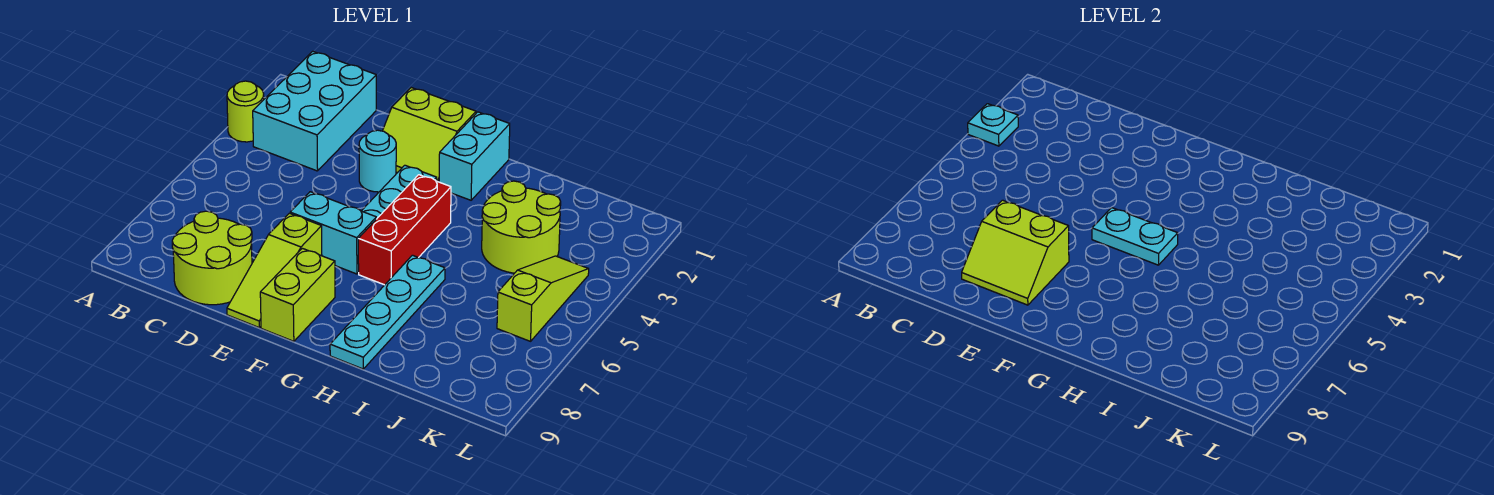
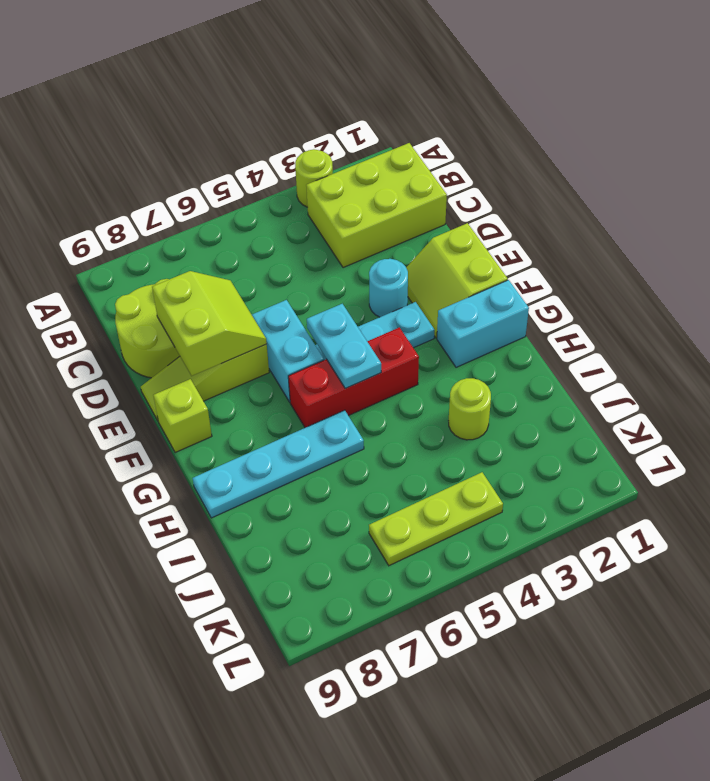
cyan plate A3 level 2 -> none
cyan brick B1:C3 level 1 -> lime brick B1:C3 level 1
lime slope D7:E8 level 2 top 7 -> lime slope D7:E8 level 2 top 8
lime brick F8:F9 level 1 -> lime brick F9 level 1
lime round brick I3:J4 level 1 -> lime round brick I3 level 1
lime slope K4:K6 level 1 top 6 -> lime plate K4:K6 level 1

